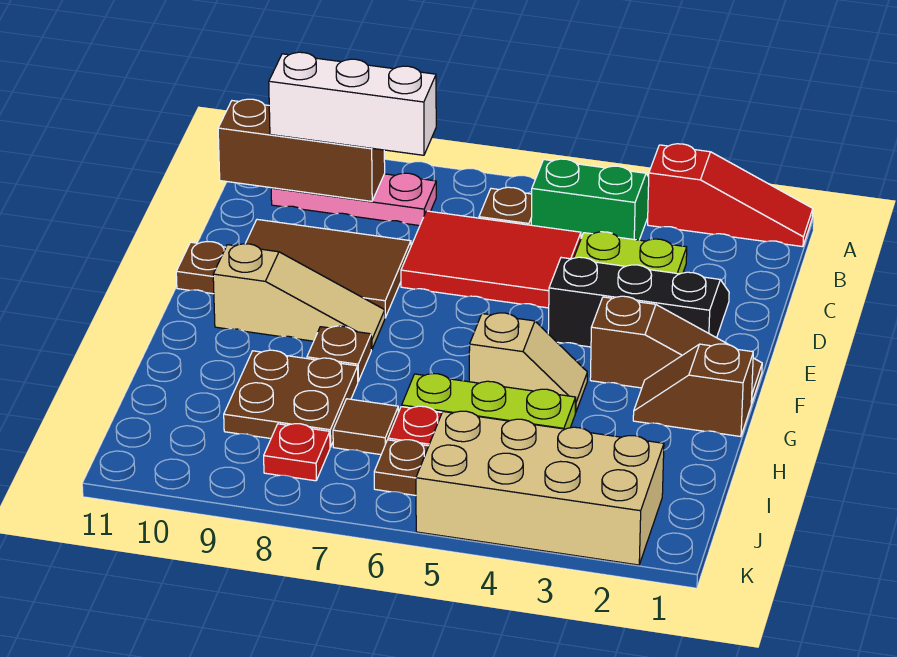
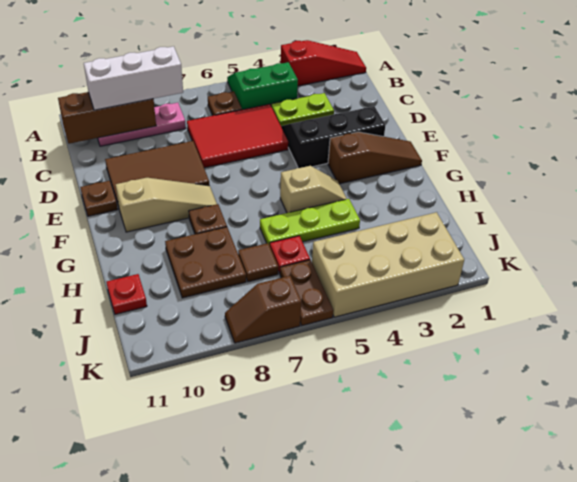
brown slope G1:G2 level 1 top 1 -> brown slope K7:K8 level 1 top 7
brown plate J6 level 1 -> brown plate J6:K6 level 1
red plate J8 level 1 -> red plate I11 level 1

